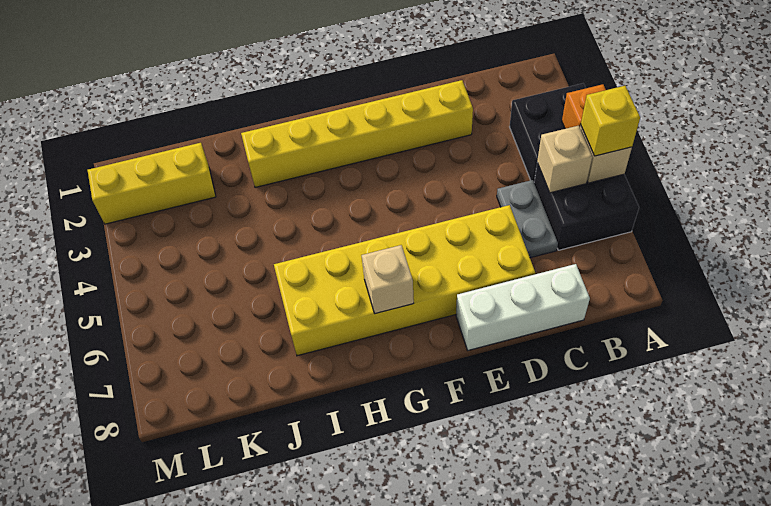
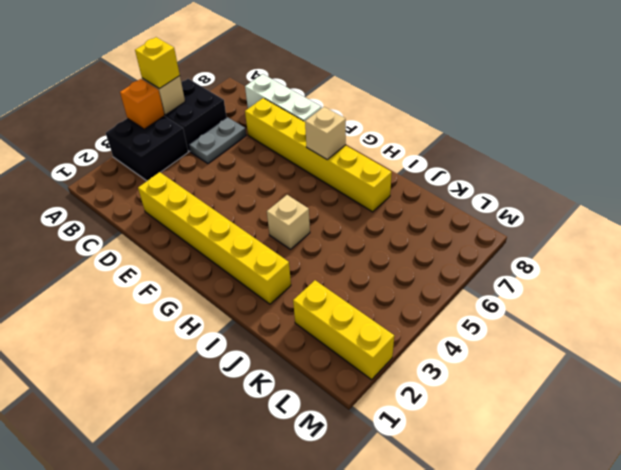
tan brick B5 level 2 -> tan brick H4 level 1
yellow brick D6:I7 level 1 -> yellow brick D7:I7 level 1

